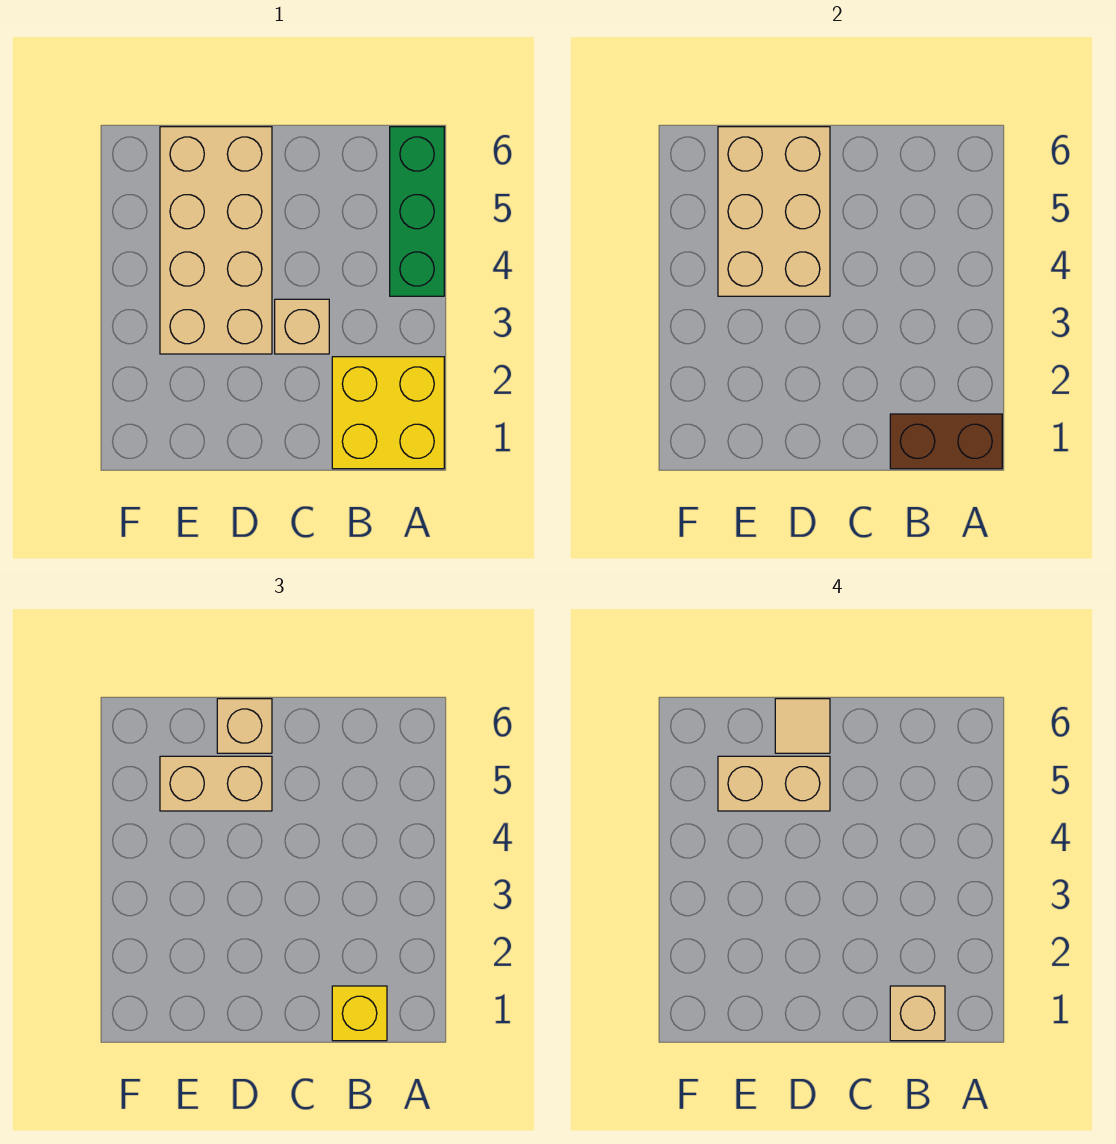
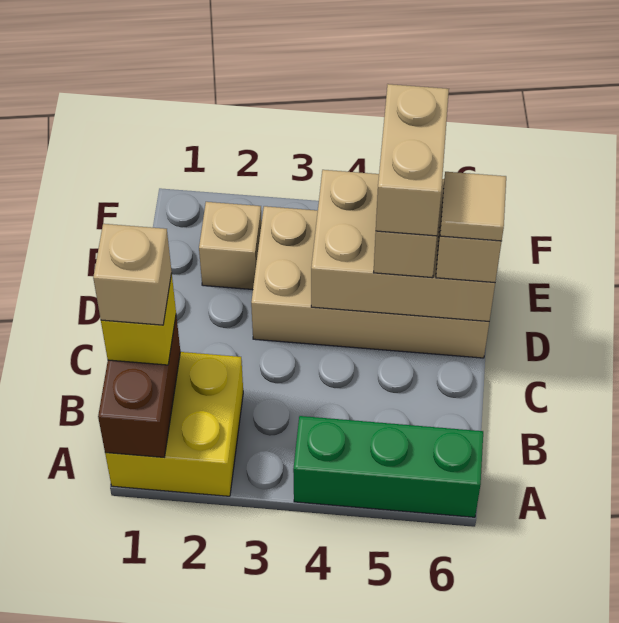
tan brick C3 level 1 -> tan brick E2 level 1

